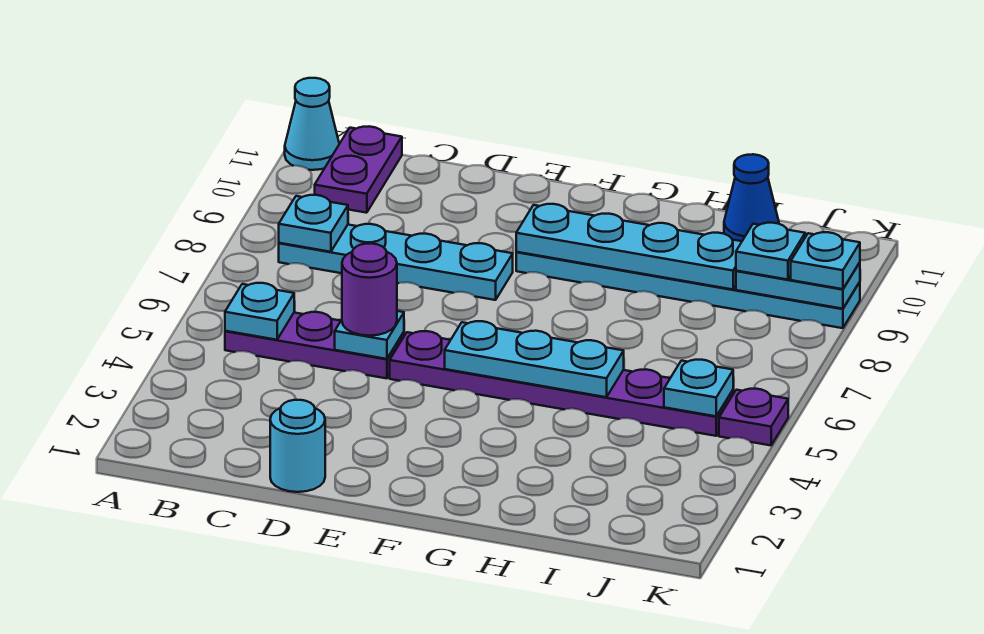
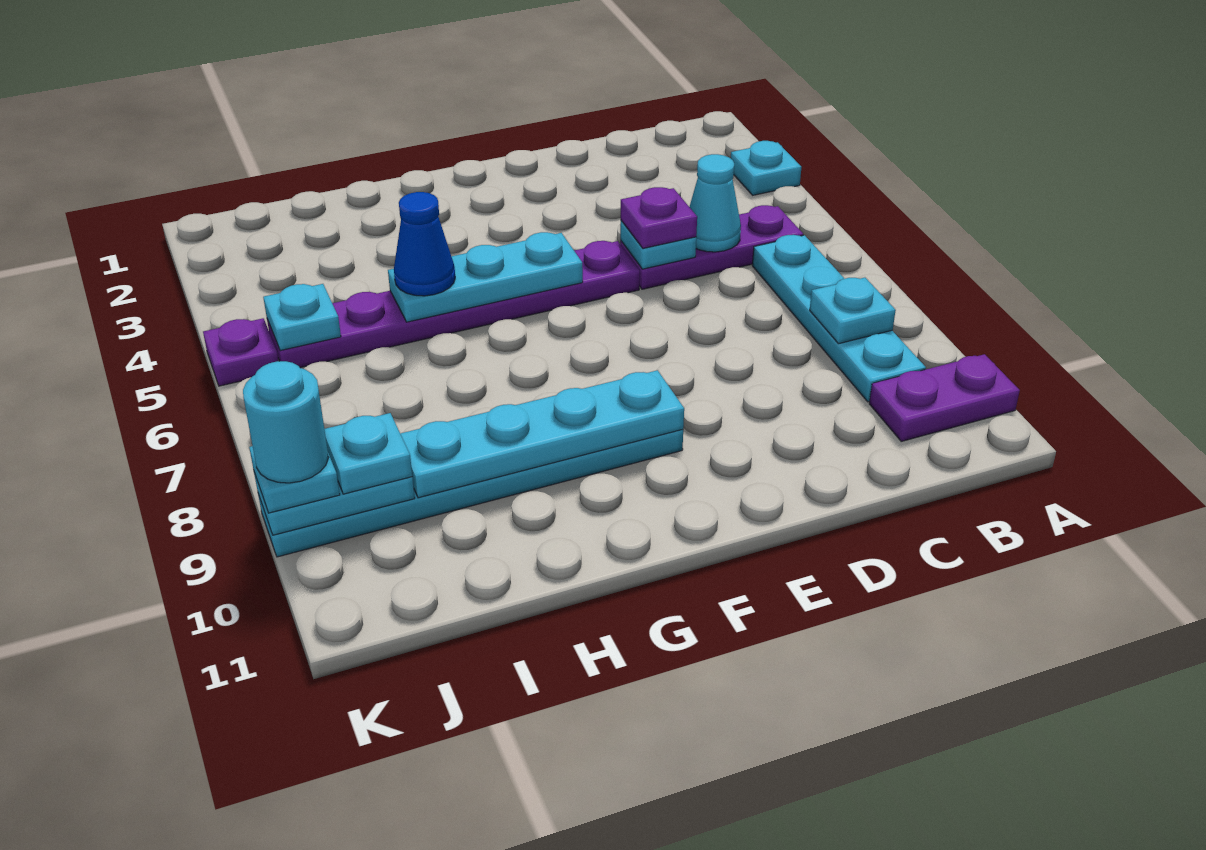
cyan cone A11 level 1 -> cyan cone C5 level 2
cyan plate B5 level 2 -> cyan plate A3 level 1
cyan plate B8:E8 level 1 -> cyan plate B6:B9 level 1
purple plate B10:B11 level 1 -> purple plate A10:B10 level 1
cyan round brick D1 level 1 -> cyan round brick K9 level 4
purple round brick D5 level 3 -> purple plate D5 level 3
blue cone I11 level 1 -> blue cone H5 level 3

